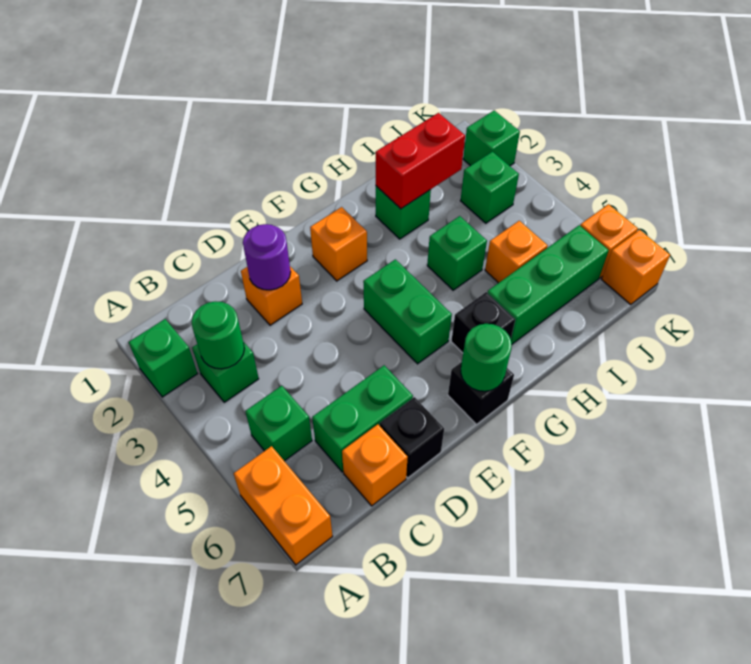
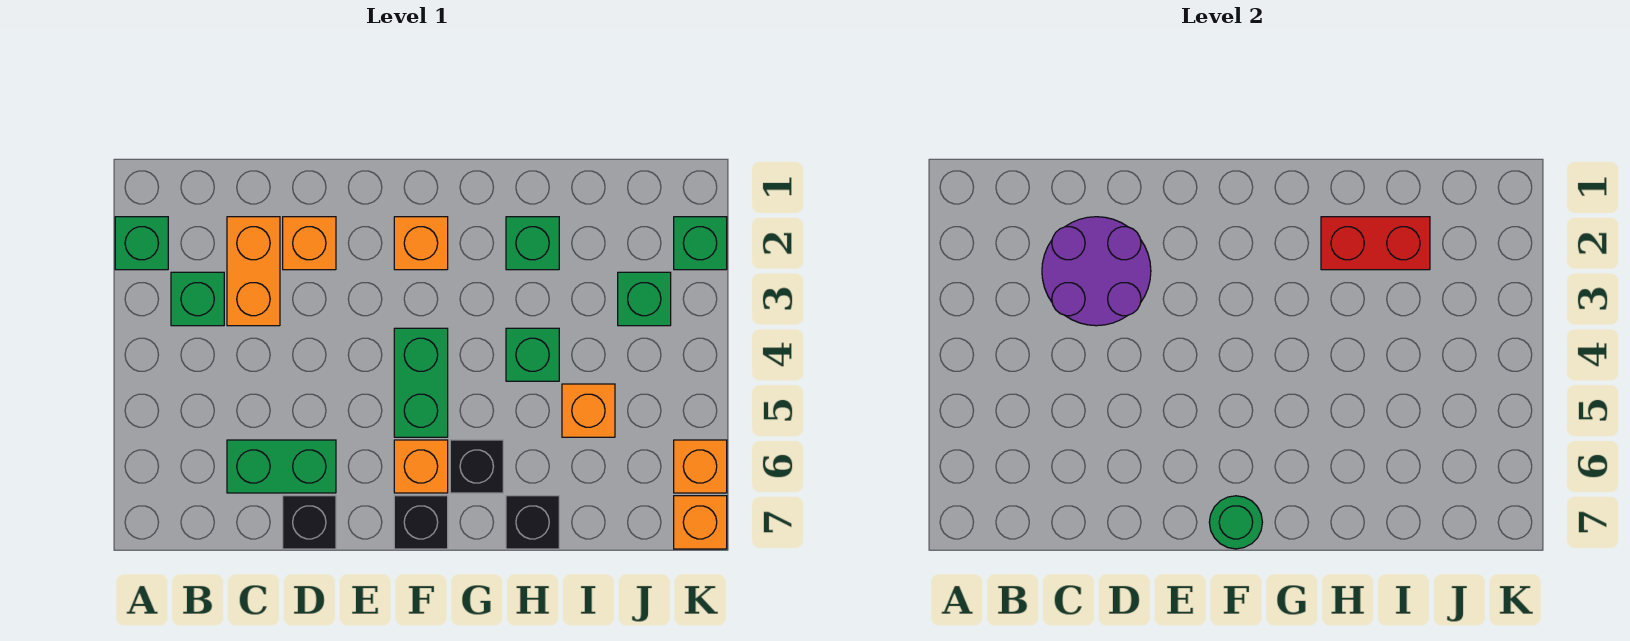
orange brick A6:A7 level 1 -> orange brick C2:C3 level 1
green round brick B3 level 2 -> none
green brick B5 level 1 -> none
orange brick C7 level 1 -> orange brick F6 level 1
purple round brick D2 level 2 -> purple round brick C2:D3 level 2
green brick H6:J6 level 1 -> none
none -> black brick H7 level 1

